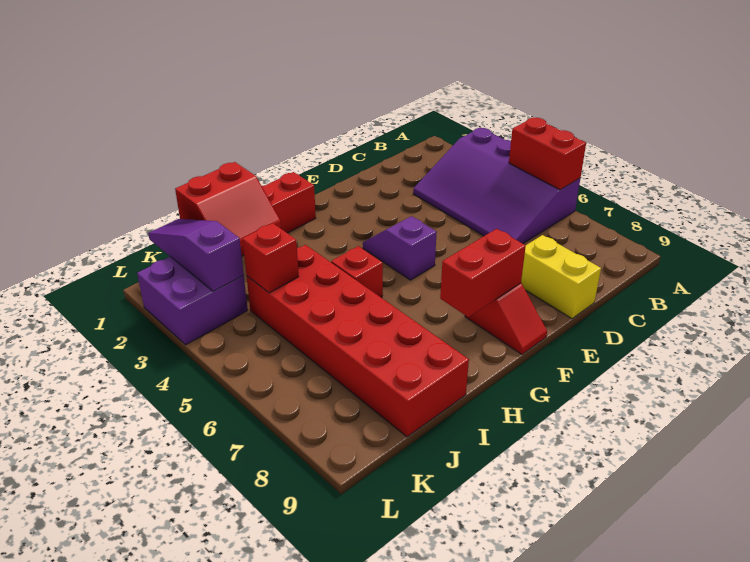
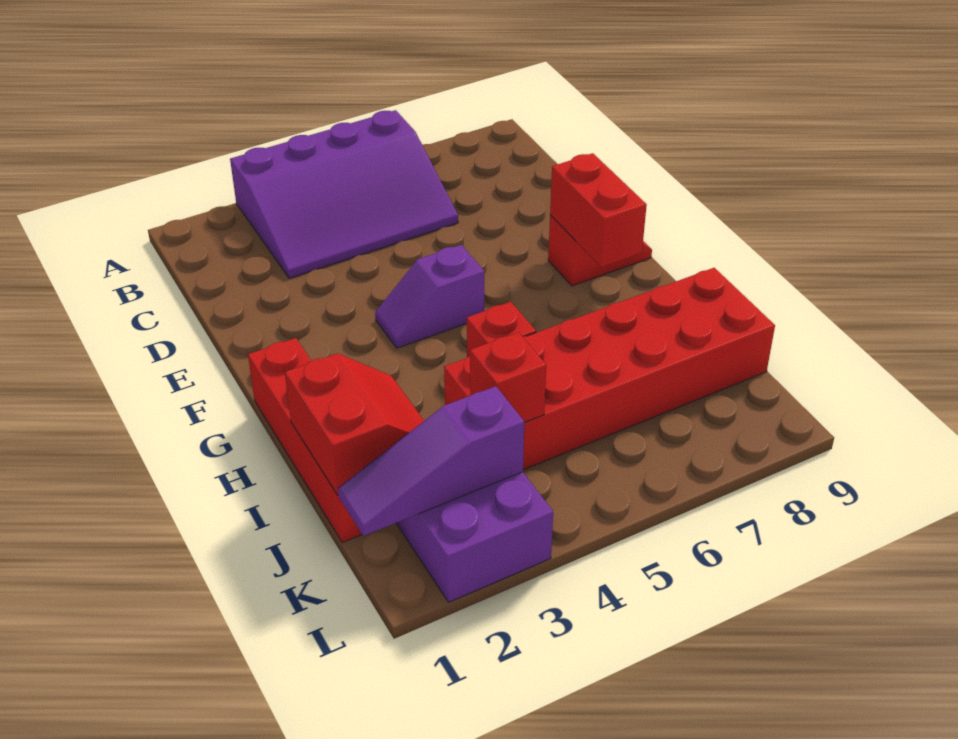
red brick A5:A6 level 2 -> none
yellow brick D8:D9 level 1 -> none

